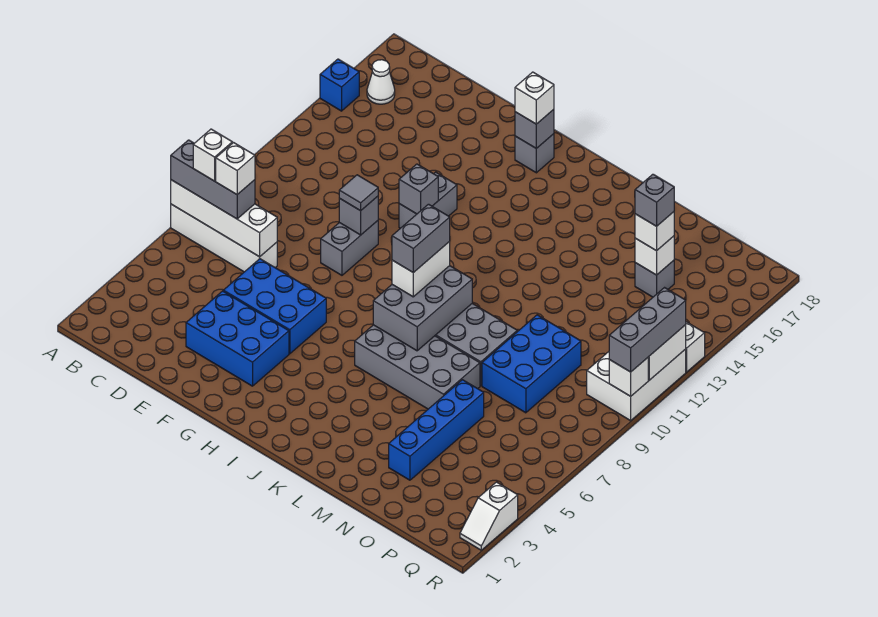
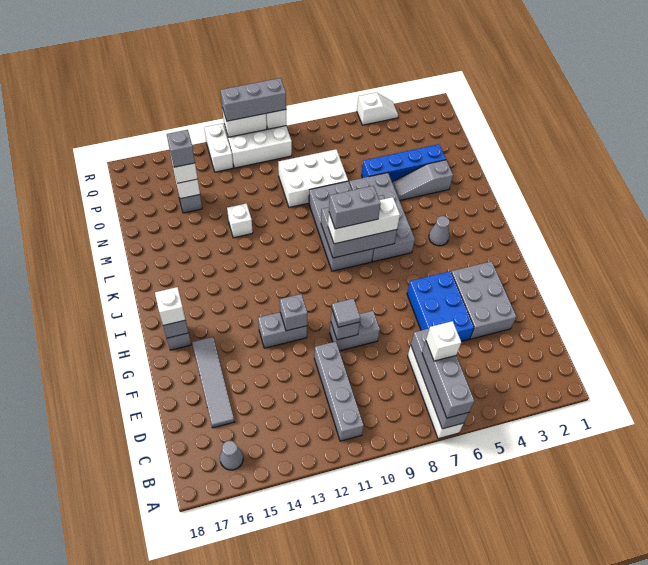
white brick A7:D7 level 2 -> grey brick A7:D7 level 2
blue brick A15 level 1 -> none
white brick B7 level 4 -> white brick M13 level 1
none -> grey brick B11:E11 level 1
white cone B16 level 1 -> grey cone B16 level 1
none -> grey tile D16:G16 level 1
blue brick E3:G4 level 1 -> grey brick E3:G4 level 1
none -> grey cone J4 level 1
white brick J8:J9 level 3 -> white brick J7:J9 level 3
none -> grey slope M3:M5 level 1 top 3
blue brick N8:O10 level 1 -> white brick N8:O10 level 1
white slope R2:R3 level 1 top 3 -> white slope R4:R5 level 1 top 5

